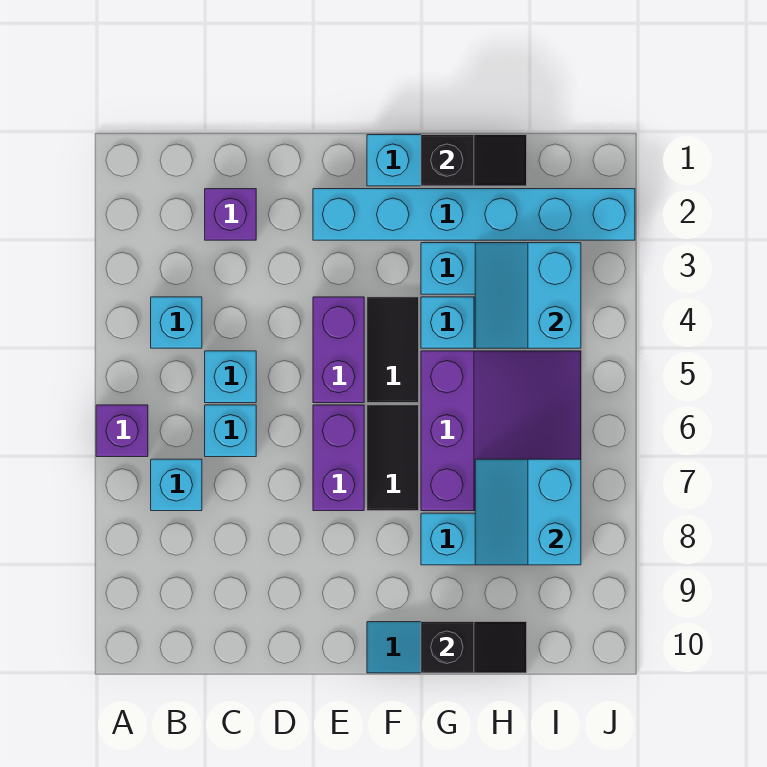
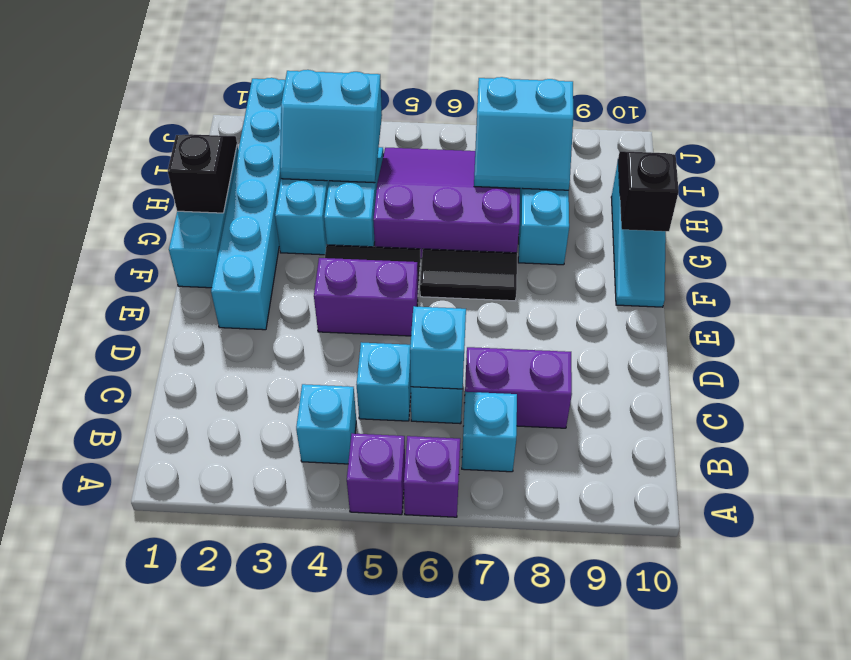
purple brick C2 level 1 -> purple brick A5 level 1
none -> cyan brick C6 level 2
purple brick E6:E7 level 1 -> purple brick C7:C8 level 1

